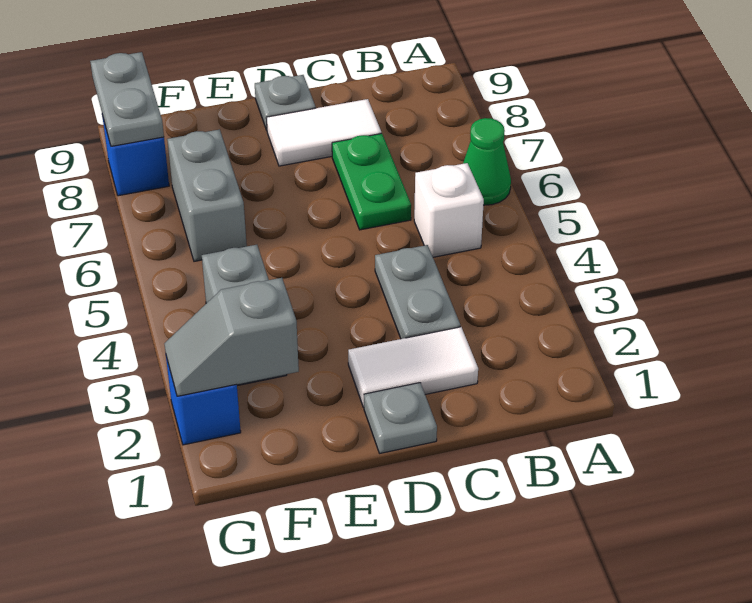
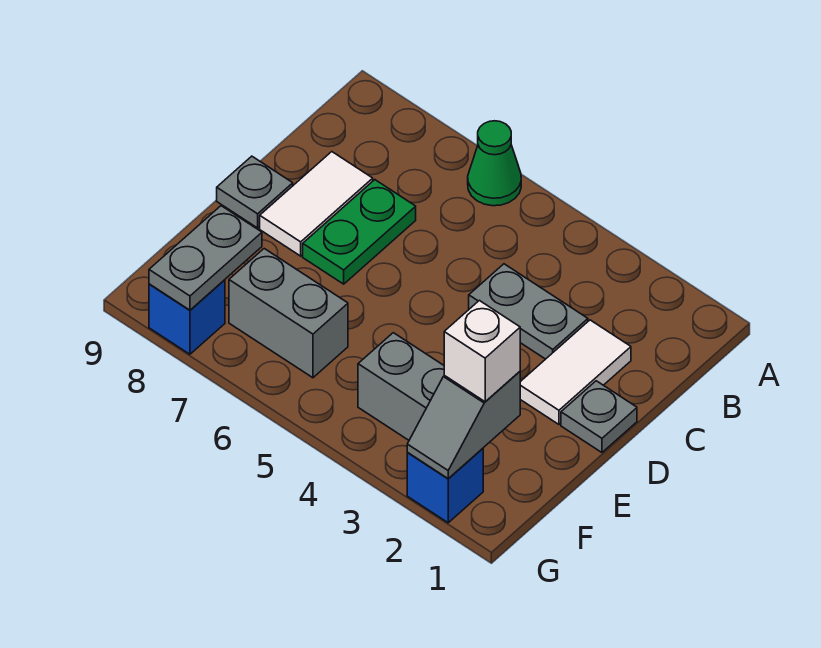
white brick B5 level 1 -> white brick F2 level 3
green plate C6:C7 level 1 -> green plate C7:D7 level 1
grey plate G8:G9 level 2 -> grey plate F8:G8 level 2

